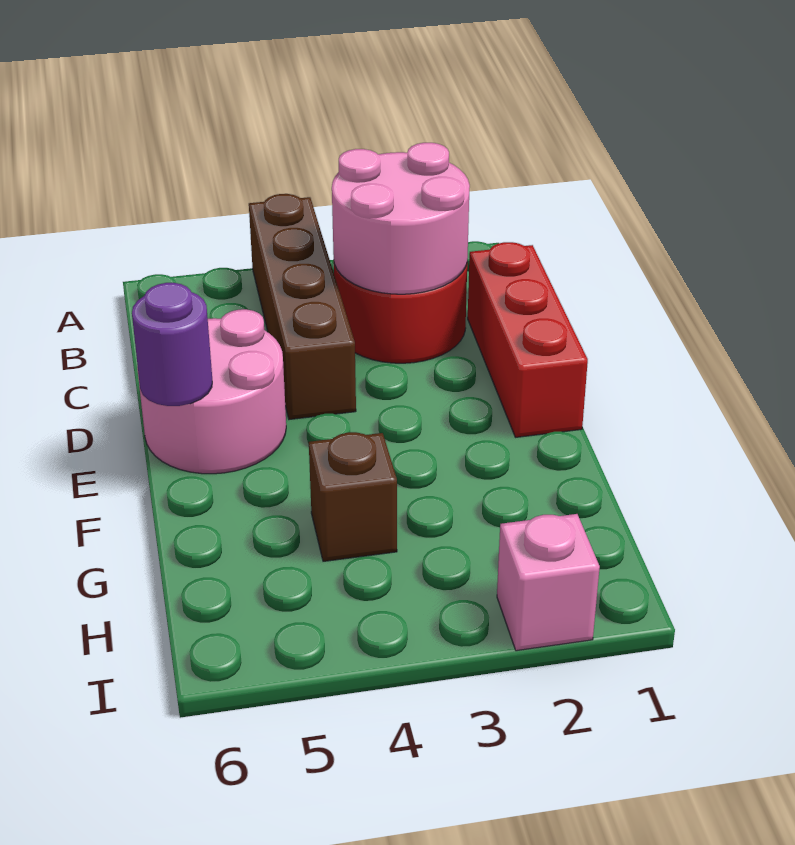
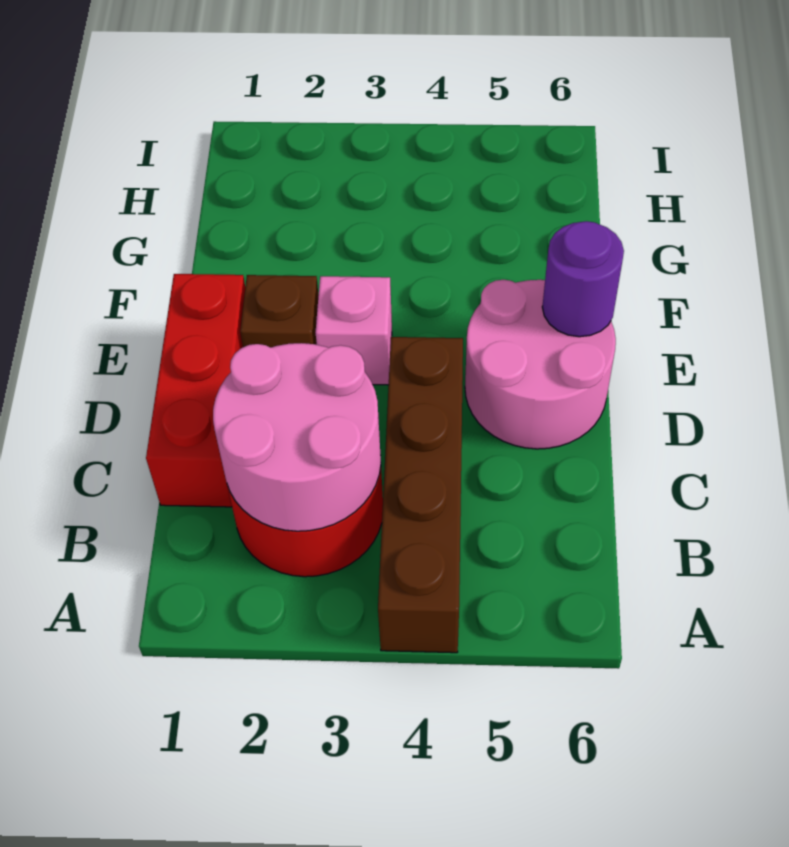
brown brick G4 level 1 -> brown brick E2 level 1
pink brick I2 level 1 -> pink brick E3 level 1

